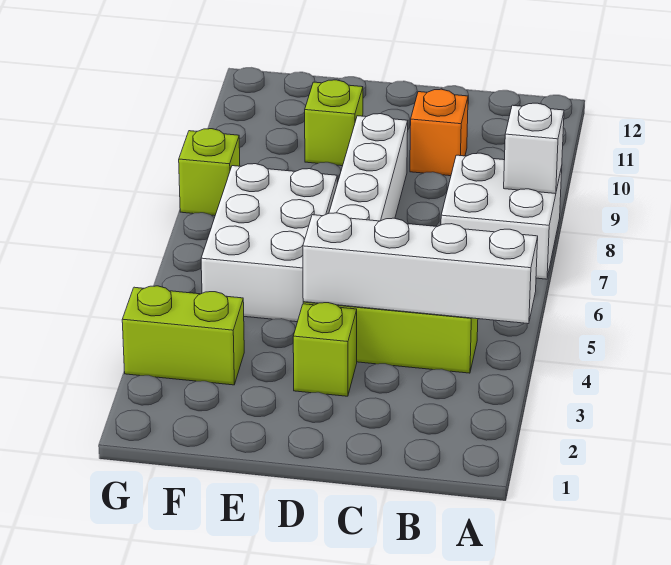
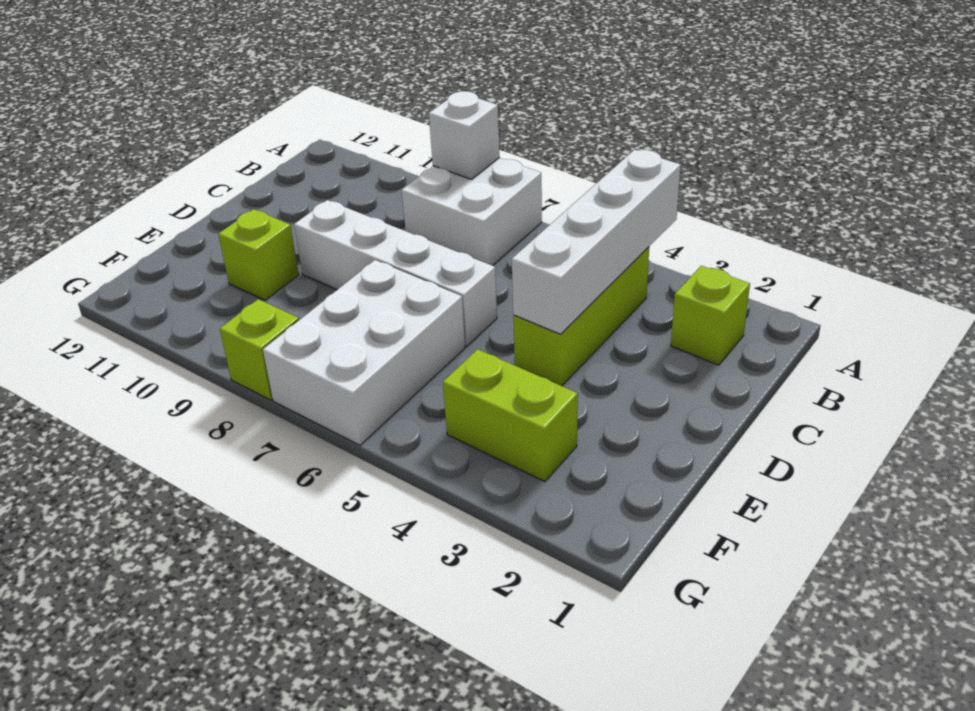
orange brick C10 level 1 -> none
lime brick D3 level 1 -> lime brick B2 level 1
white brick E5:F7 level 1 -> white brick E6:G7 level 1
lime brick F3:G3 level 1 -> lime brick F3:F4 level 1

